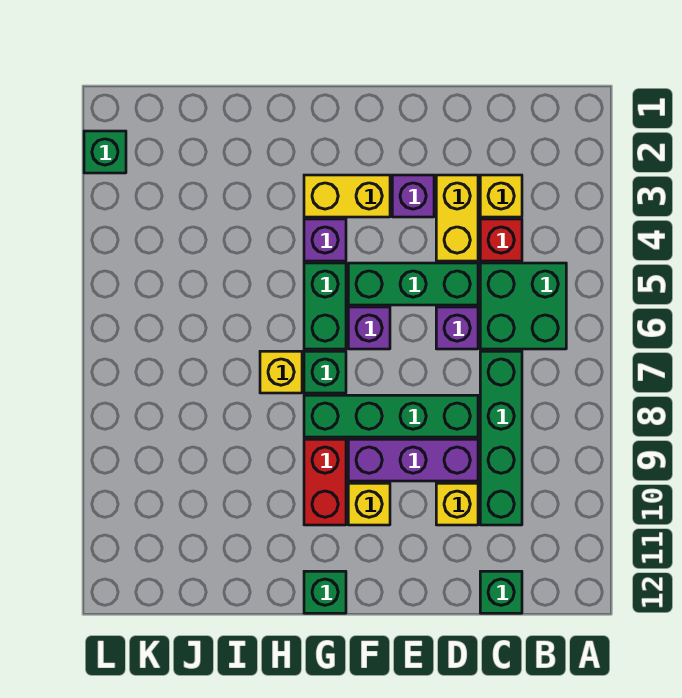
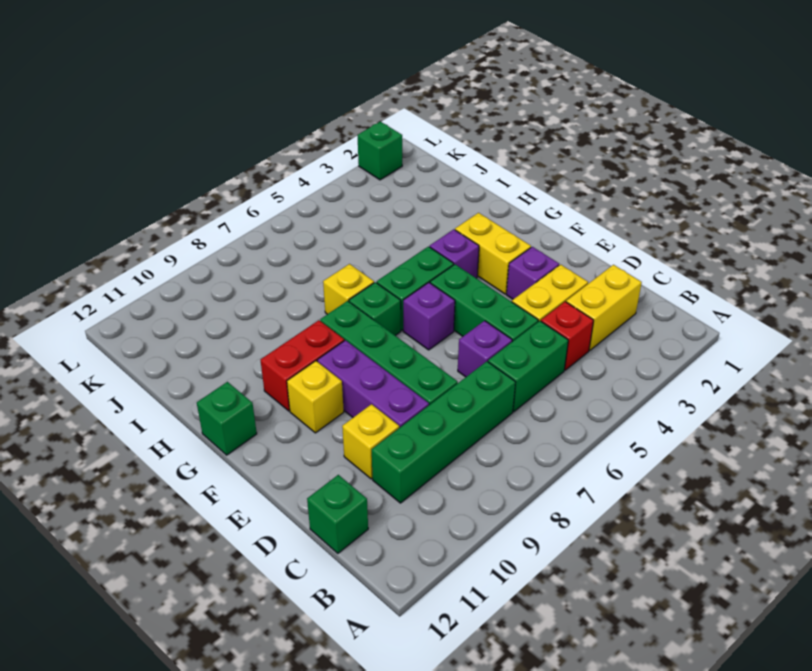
green brick B5:C6 level 1 -> green brick C5:C6 level 1
yellow brick C3 level 1 -> yellow brick C2:C3 level 1

